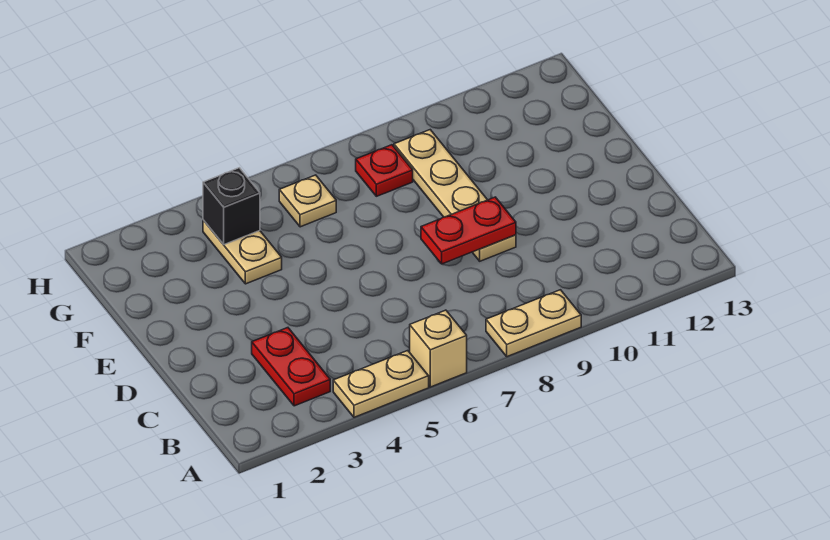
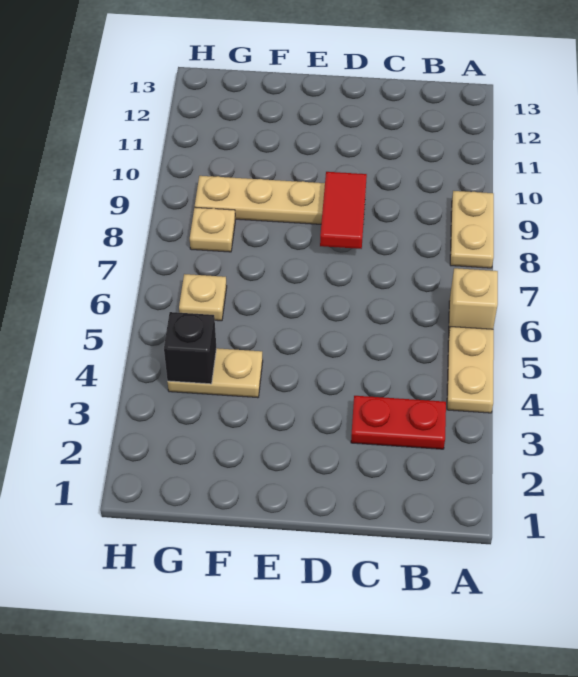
red plate D8:D9 level 2 -> red tile D8:D9 level 2
red plate G8 level 1 -> tan plate G8 level 1

